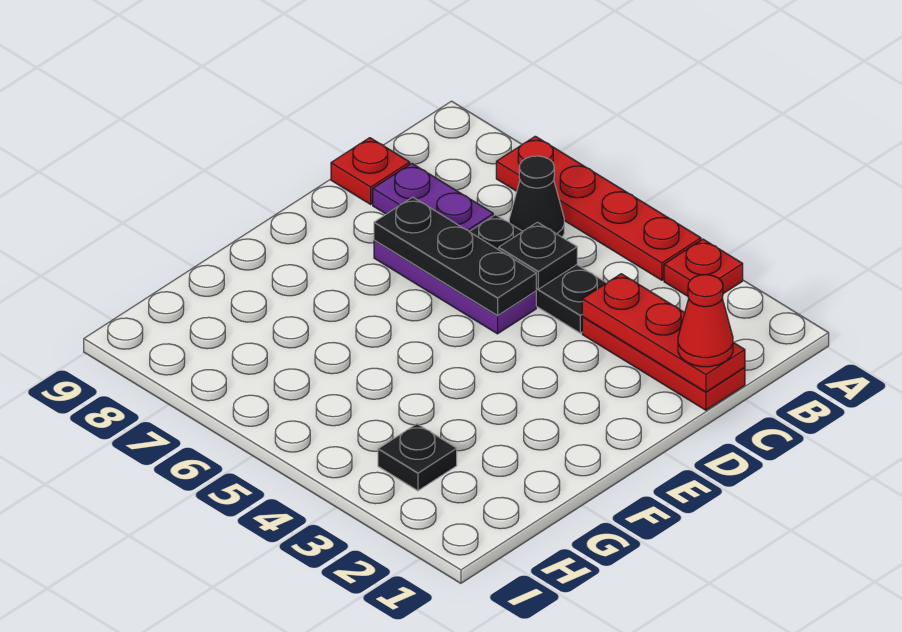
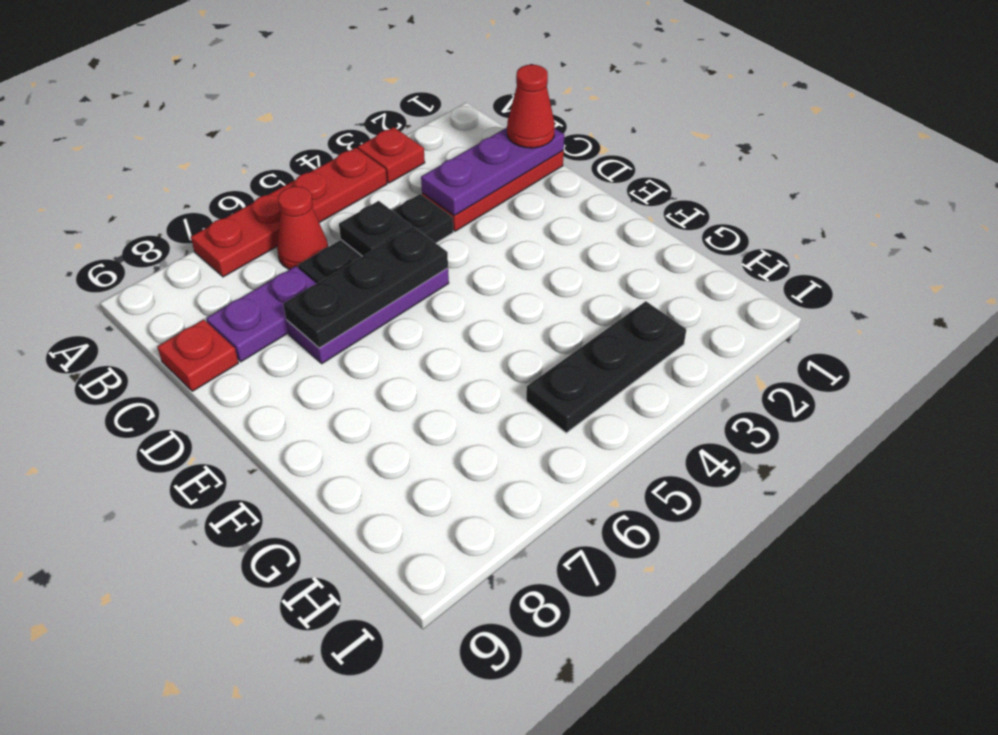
black cone B6 level 1 -> red cone B6 level 1
red plate C1:C3 level 2 -> purple plate C1:C3 level 2
black plate H3 level 1 -> black plate H3:H5 level 1

